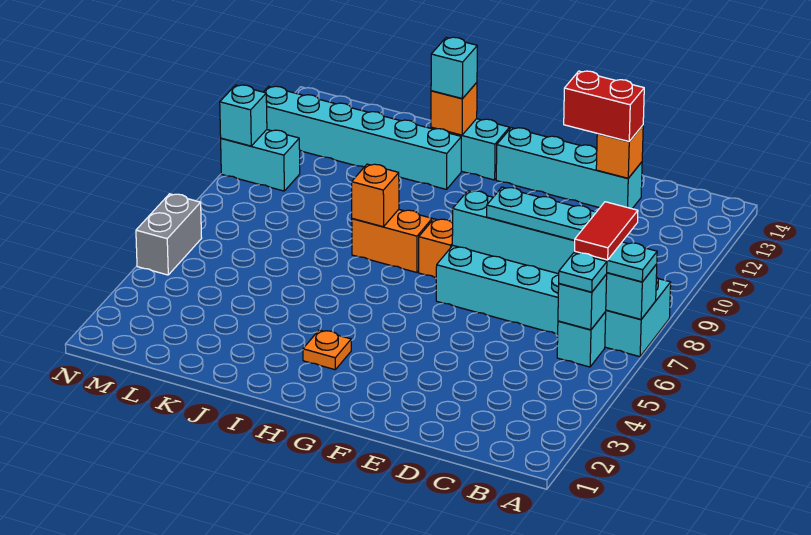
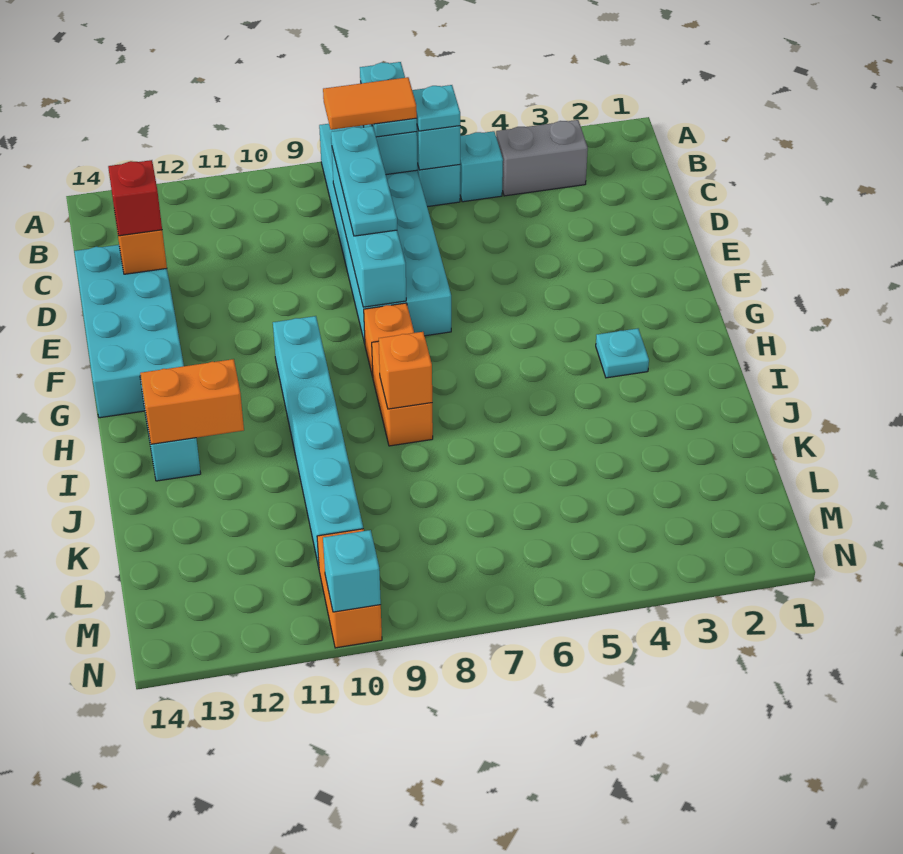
red tile B7:B8 level 4 -> orange tile B7:B8 level 4
cyan brick D13:G13 level 1 -> cyan brick D13:G14 level 1
red brick D13:E13 level 3 -> red brick D13 level 3
orange plate H3 level 1 -> cyan plate H3 level 1
cyan brick I12:N12 level 1 -> cyan brick G10:L10 level 1
orange brick I13 level 2 -> orange brick I12:I13 level 2
cyan brick I13 level 3 -> cyan brick B5 level 1
cyan brick M10:N10 level 1 -> orange brick M10:N10 level 1
grey brick N5:N6 level 1 -> grey brick B3:B4 level 1

